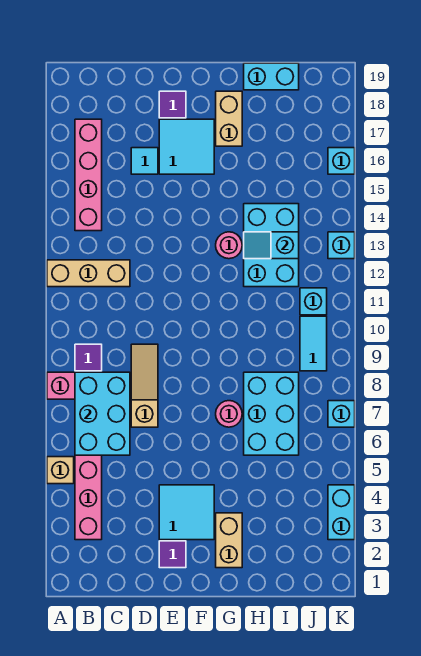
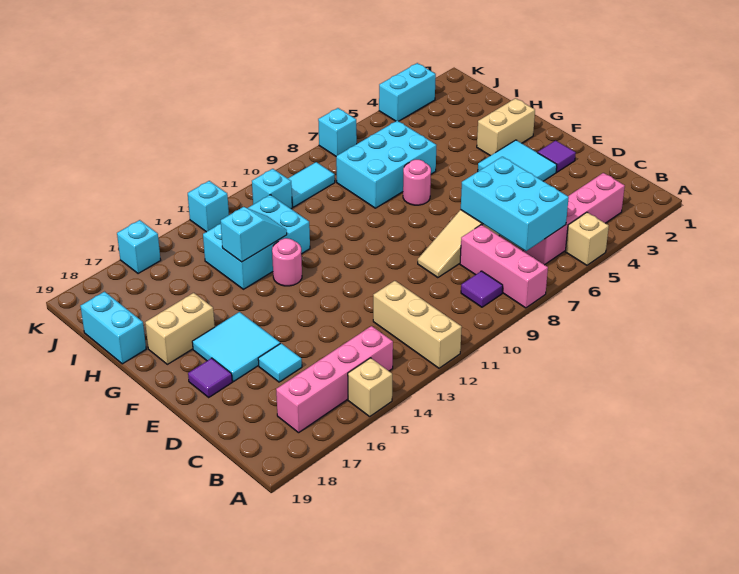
none -> tan brick A15 level 1
cyan brick B6:C8 level 2 -> cyan brick B6:D7 level 2
cyan slope H13:I13 level 2 top I -> cyan slope H13:H14 level 2 top 14

